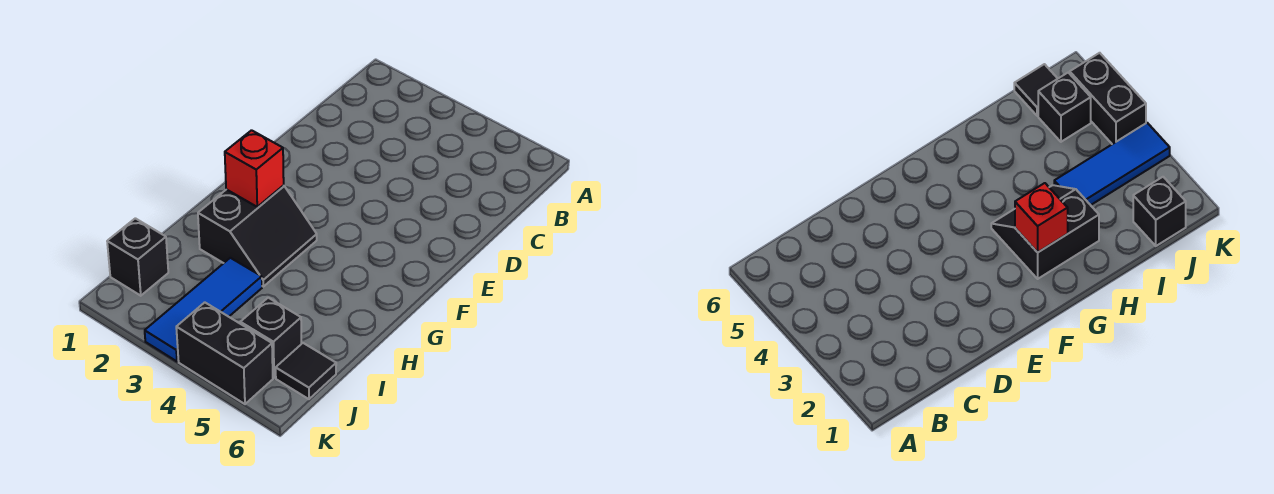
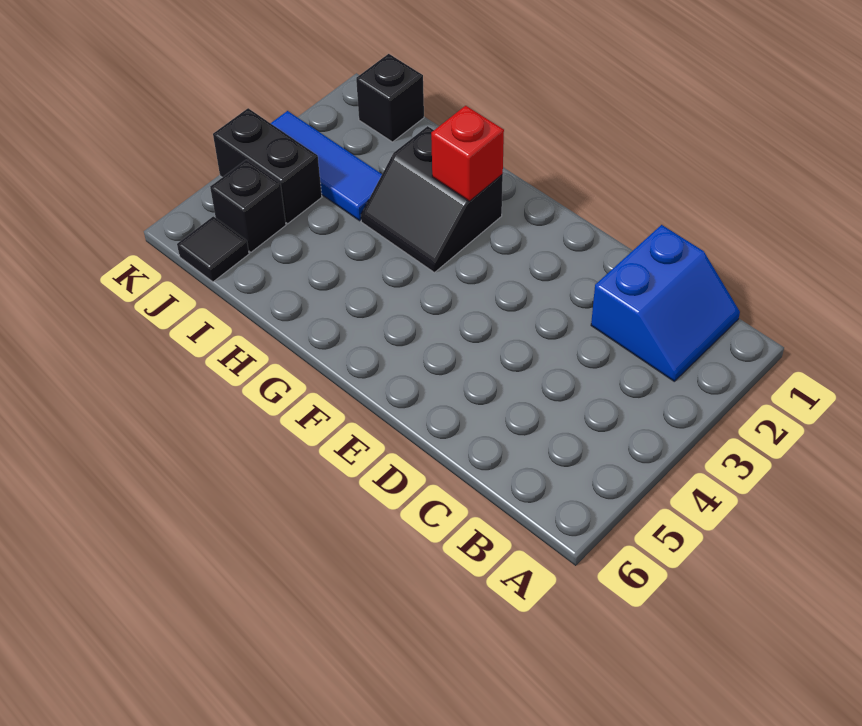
none -> blue slope B1:C2 level 1 top C
black brick K4:K5 level 1 -> black brick J4:K4 level 1

